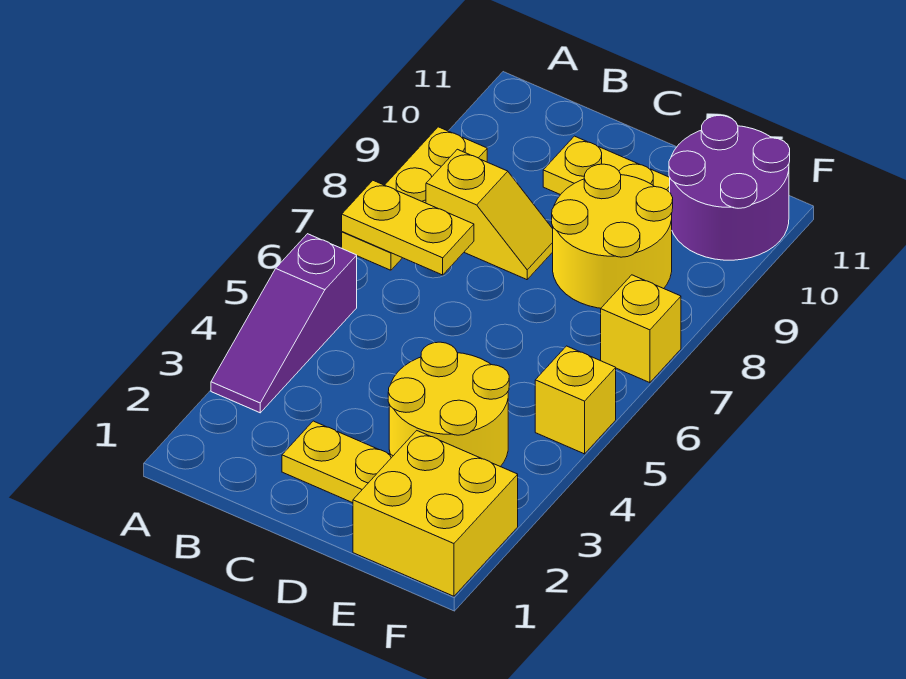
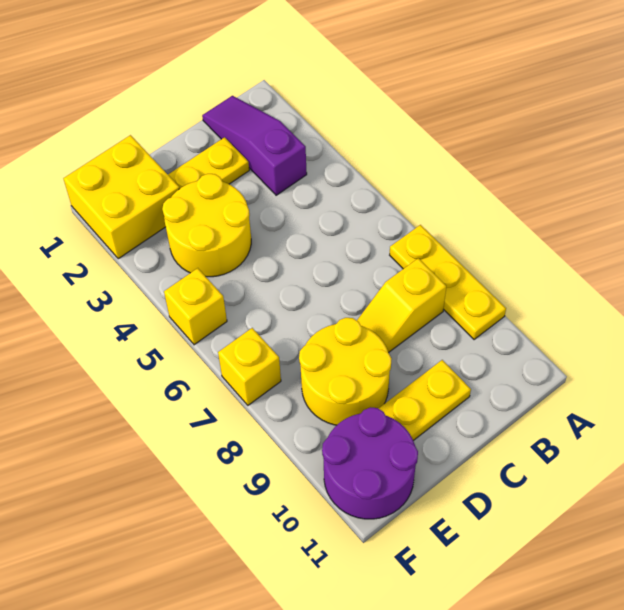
purple slope A3:A5 level 1 top 5 -> purple slope B1:B3 level 1 top 3
yellow plate A7:B7 level 2 -> none

